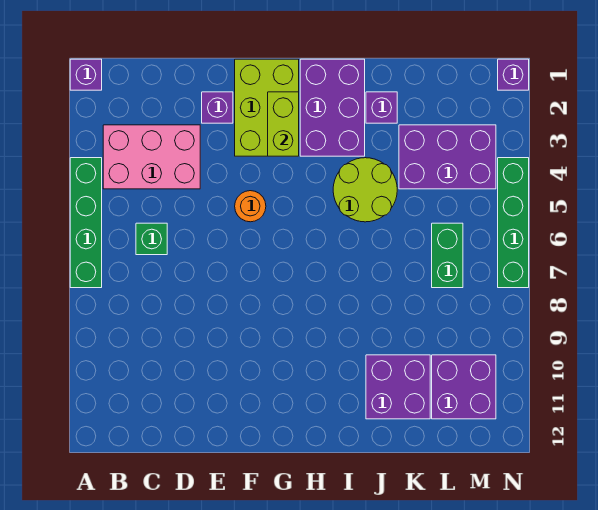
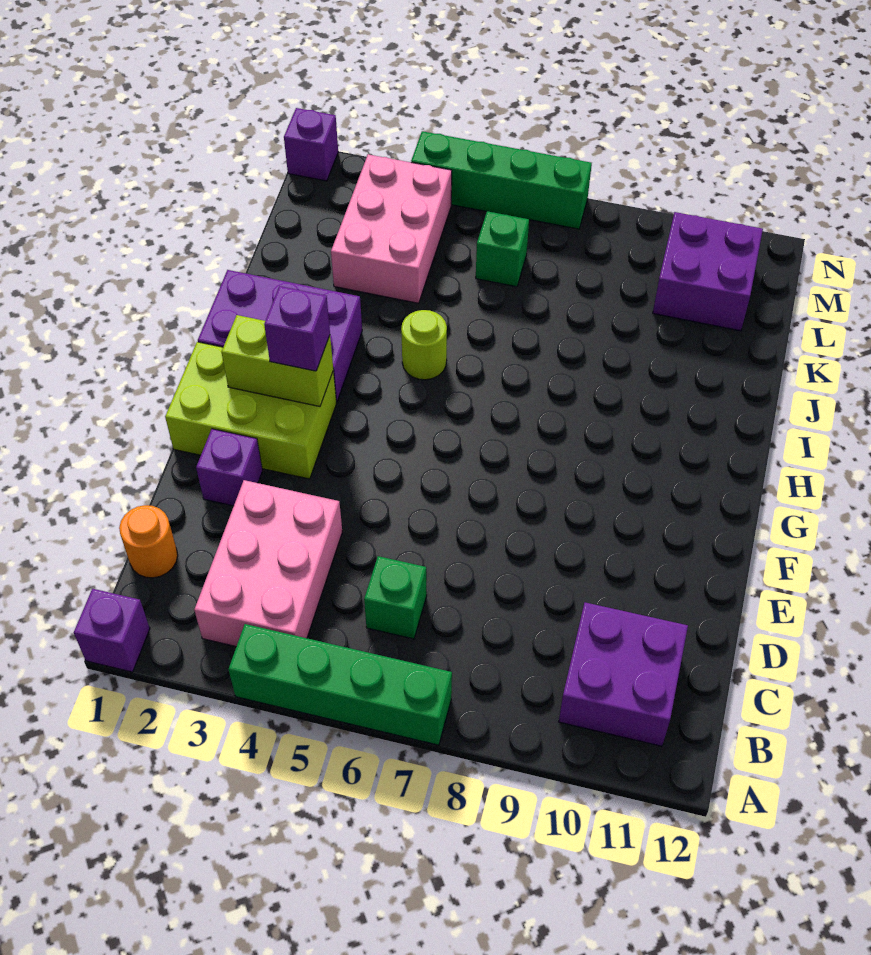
orange round brick F5 level 1 -> orange round brick C1 level 1
lime round brick I4:J5 level 1 -> lime round brick I5 level 1
purple brick J2 level 1 -> purple brick G3 level 3
purple brick J10:K11 level 1 -> purple brick B10:C11 level 1
purple brick K3:M4 level 1 -> pink brick K3:M4 level 1
green brick L6:L7 level 1 -> green brick L6 level 1

